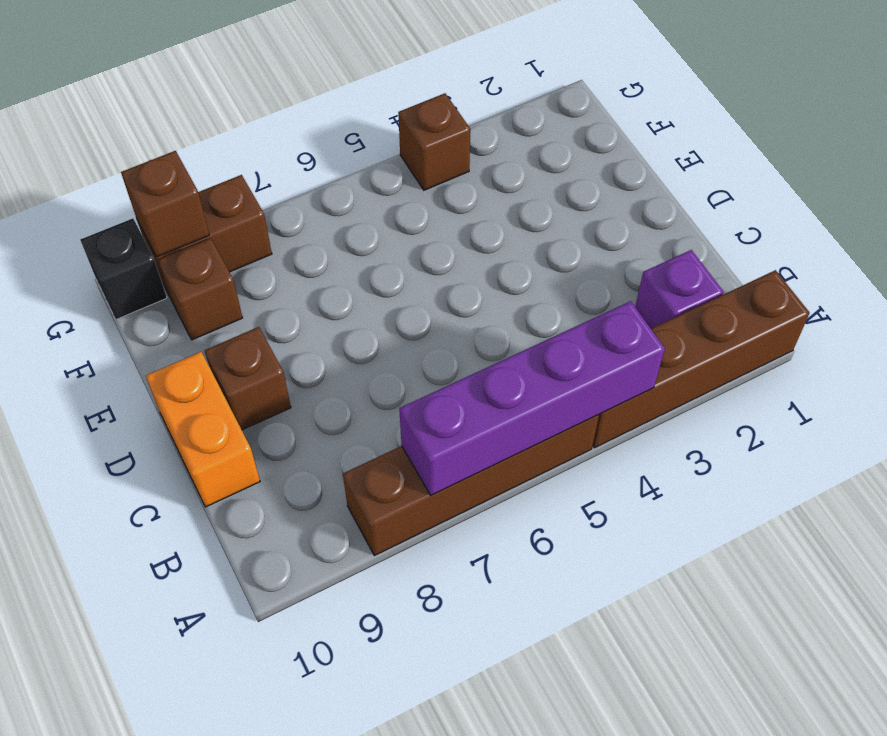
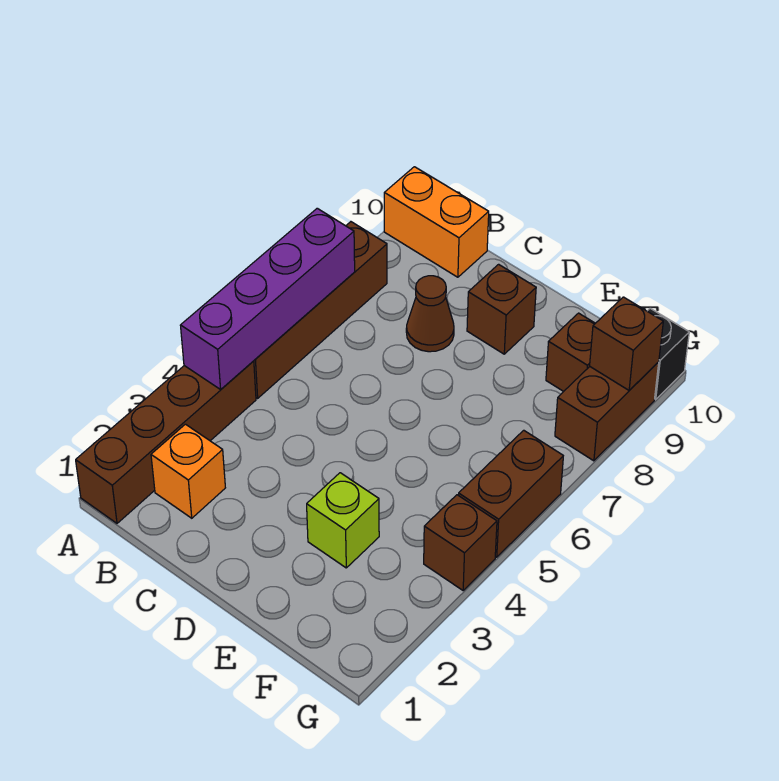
purple brick B2 level 1 -> orange brick B2 level 1
none -> brown cone C8 level 1
orange brick C10:D10 level 1 -> orange brick A10:B10 level 1
none -> lime brick E3 level 1
none -> brown brick G5:G6 level 1

